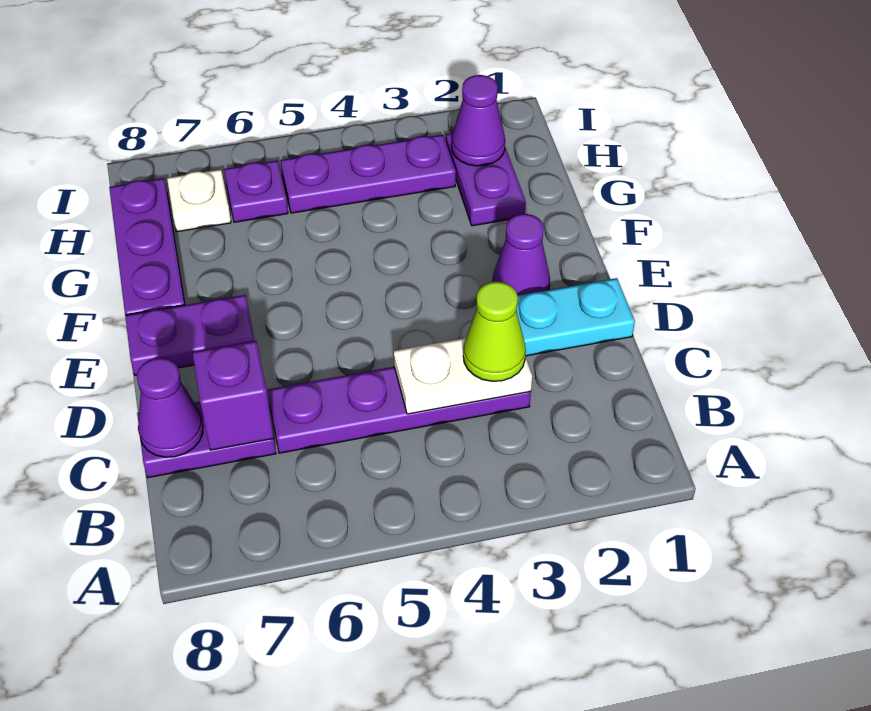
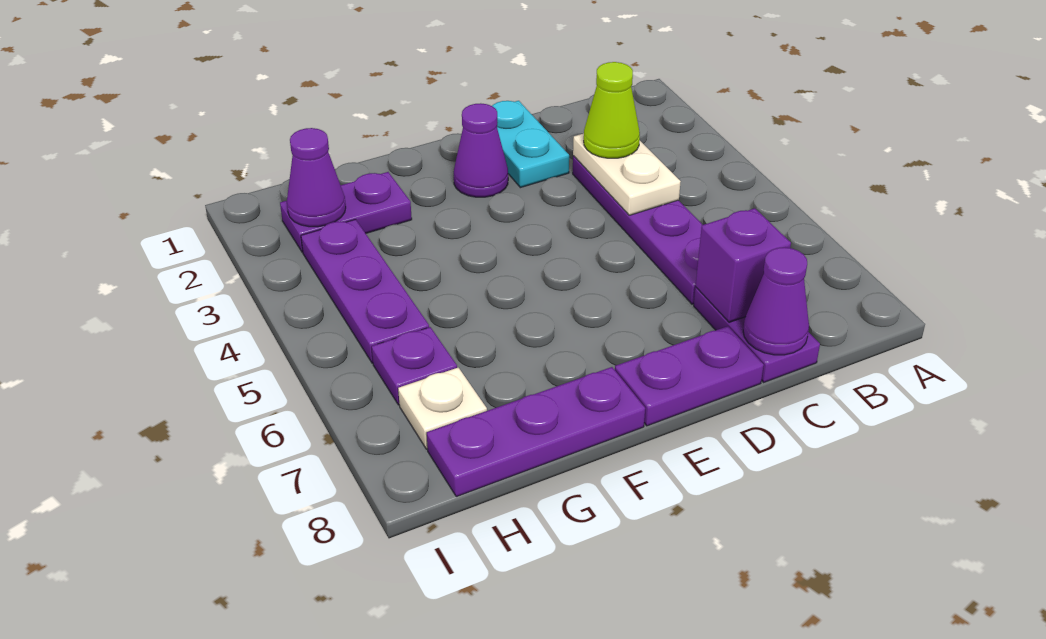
purple plate E7:E8 level 1 -> purple plate D8:E8 level 1

